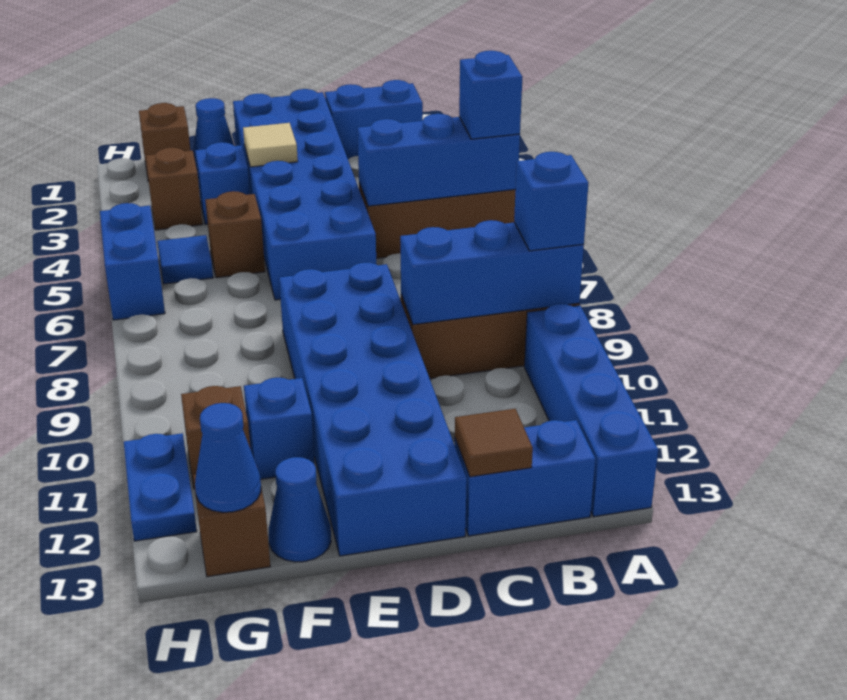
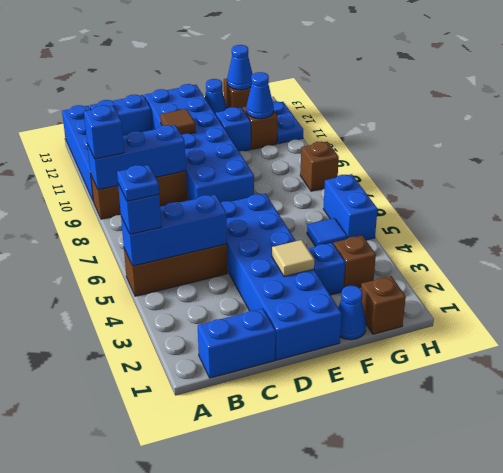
none -> blue plate A5 level 4
brown tile C13 level 2 -> brown tile D11 level 2
brown brick F5 level 1 -> brown brick H8 level 1
none -> blue cone G11 level 2

